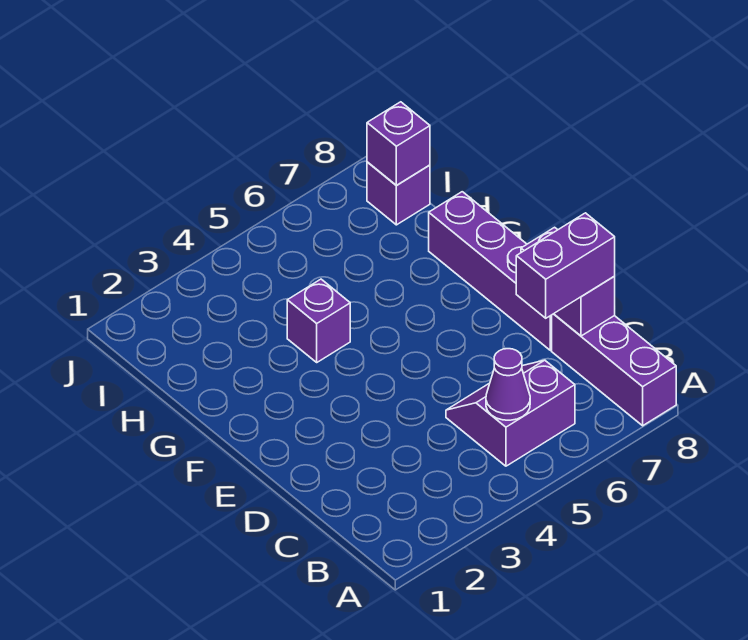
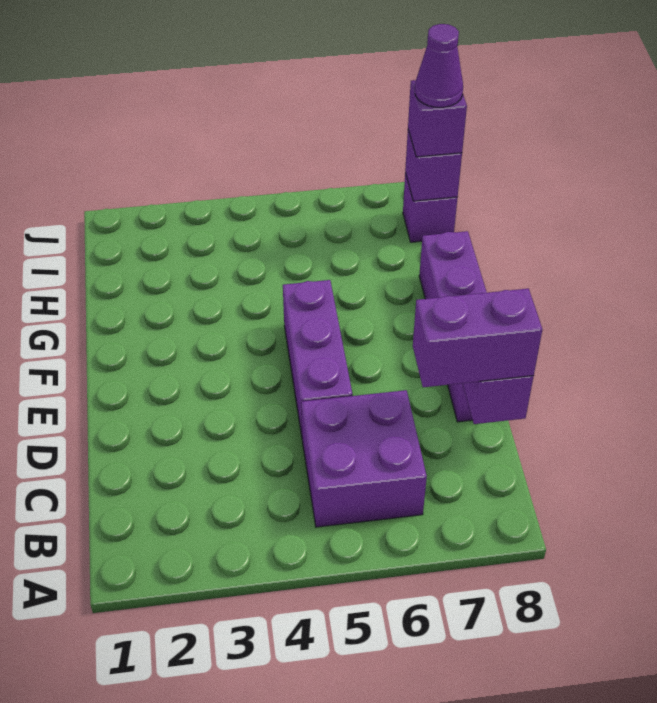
purple brick A8:C8 level 1 -> purple brick D5:F5 level 1
purple slope B5:C6 level 1 top B -> purple brick B5:C6 level 1
purple cone B5 level 2 -> purple cone I8 level 4
purple brick G4 level 1 -> purple brick I8 level 3

